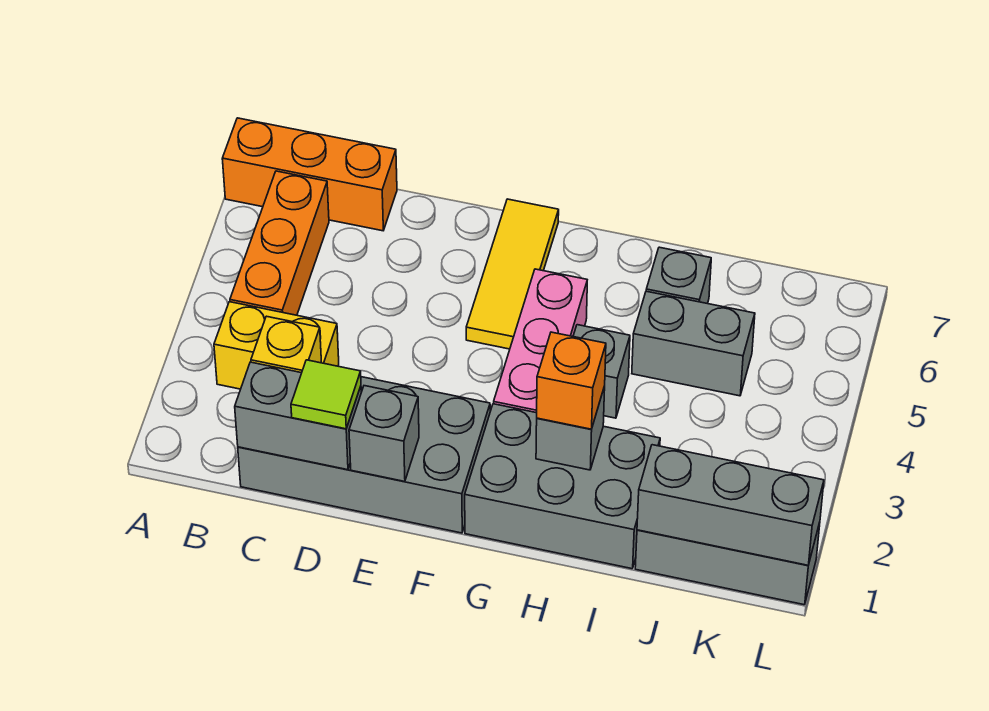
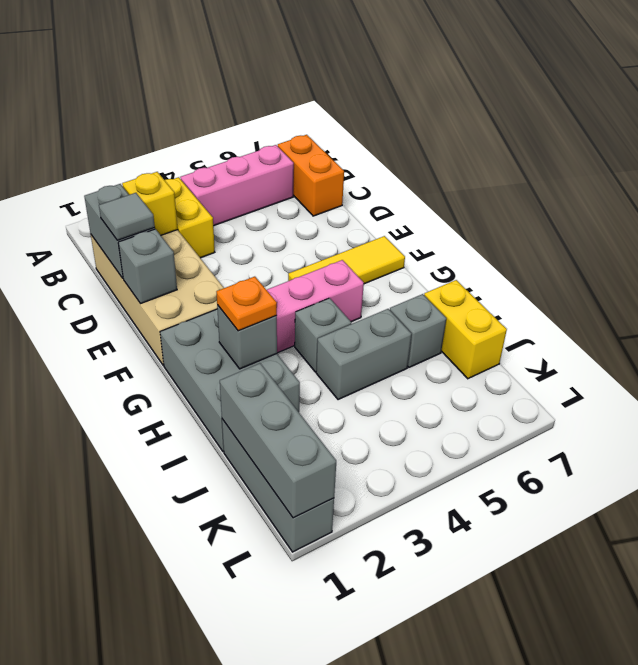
orange brick A7:C7 level 1 -> orange brick B7:C7 level 1
orange brick B4:B6 level 1 -> pink brick B4:B6 level 1
grey brick C1:F2 level 1 -> tan brick C1:F2 level 1
lime tile D1 level 3 -> grey tile D1 level 3
orange brick H2 level 3 -> orange plate H2 level 3
grey brick I5:J5 level 1 -> grey brick I4:I5 level 1
none -> yellow brick I7:J7 level 1

